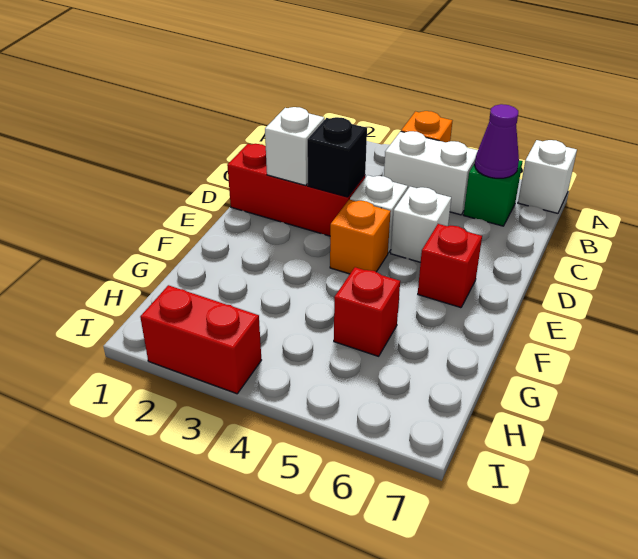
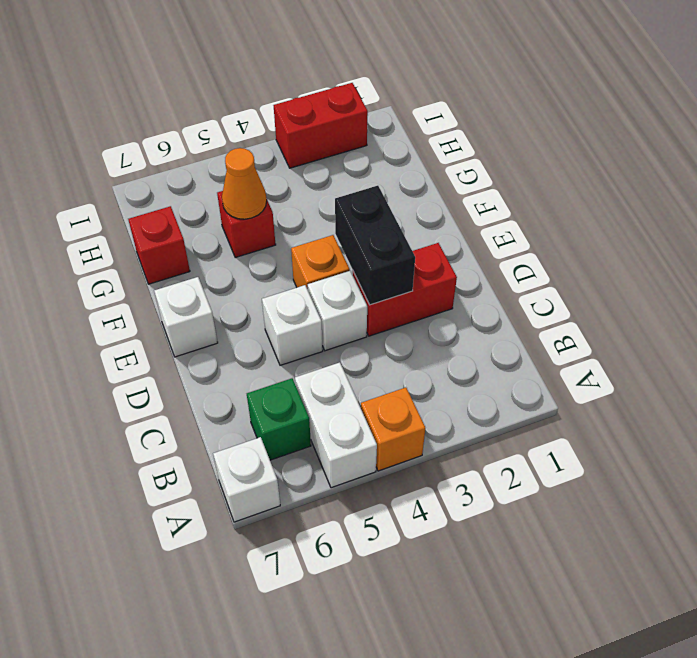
white brick B4:B5 level 1 -> white brick A5:B5 level 1
purple cone B6 level 2 -> none
red brick D1:D3 level 1 -> red brick D2:D3 level 1
white brick D2 level 2 -> white brick E7 level 1
black brick D3 level 2 -> black brick D3:E3 level 2
red brick E6 level 1 -> red brick G7 level 1
none -> orange cone G5 level 2

